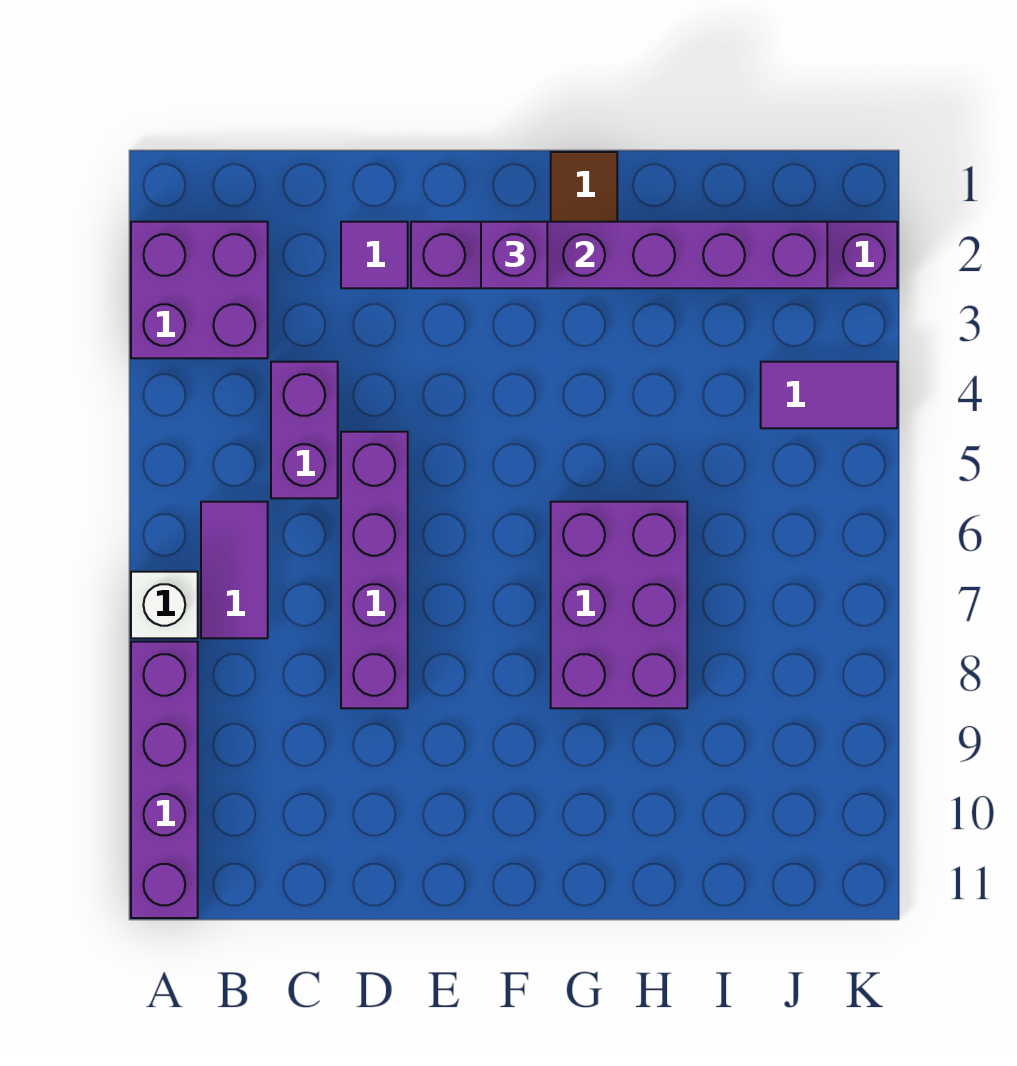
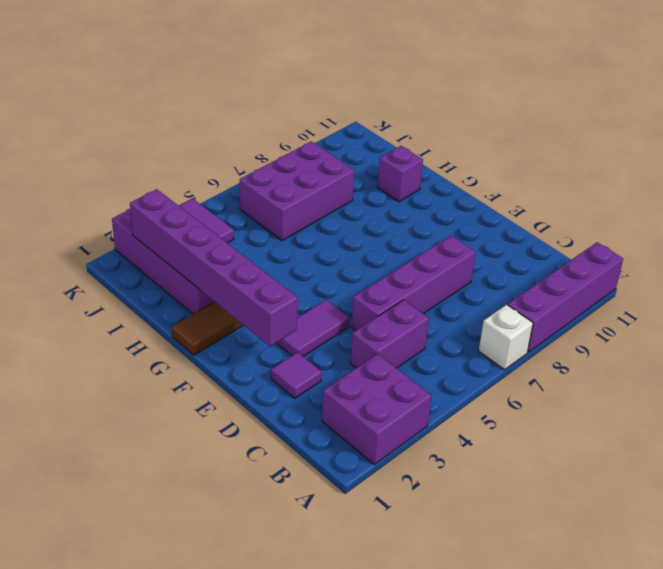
purple tile B6:B7 level 1 -> purple tile E3:E4 level 1
purple brick F2 level 3 -> purple brick H10 level 1
purple brick G6:H8 level 1 -> purple brick I6:J8 level 1

